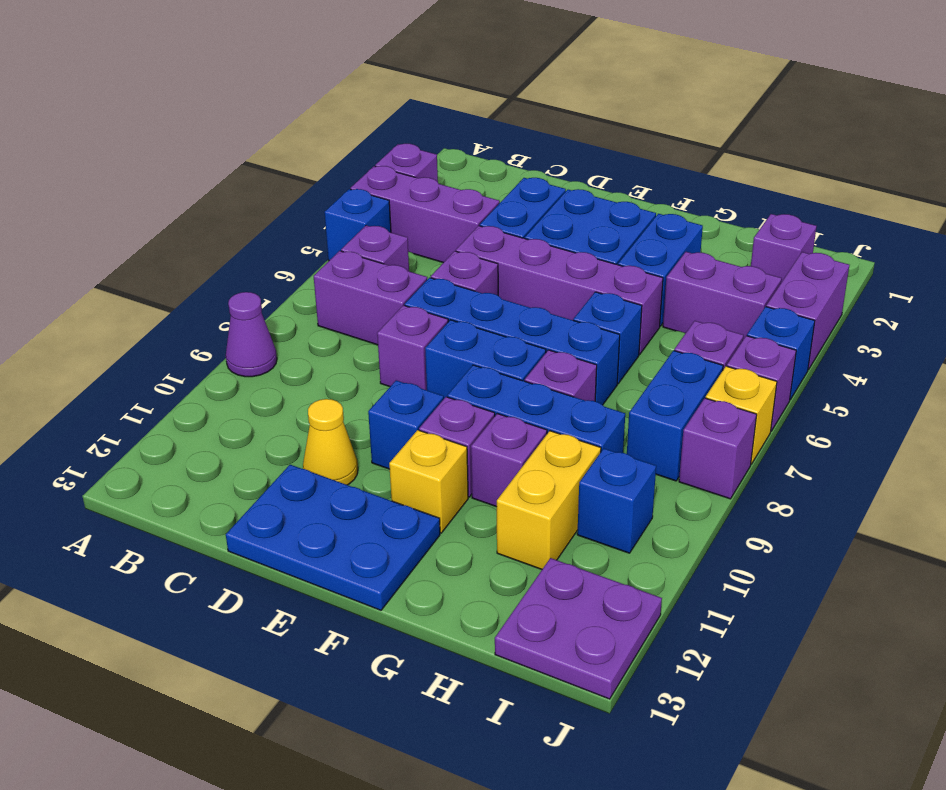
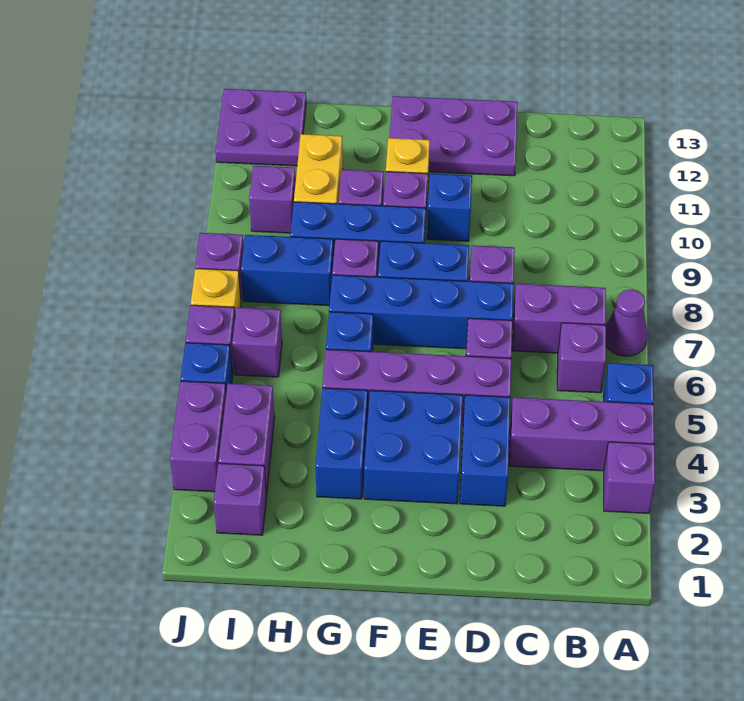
purple cone A9 level 1 -> purple cone A7 level 1
yellow cone D11 level 1 -> none
blue plate D12:F13 level 1 -> purple plate D12:F13 level 1
purple brick H4:I4 level 1 -> purple brick I3:I4 level 1
blue brick I7:I8 level 1 -> blue brick H8:I8 level 1
blue brick I10 level 1 -> purple brick I10 level 1

